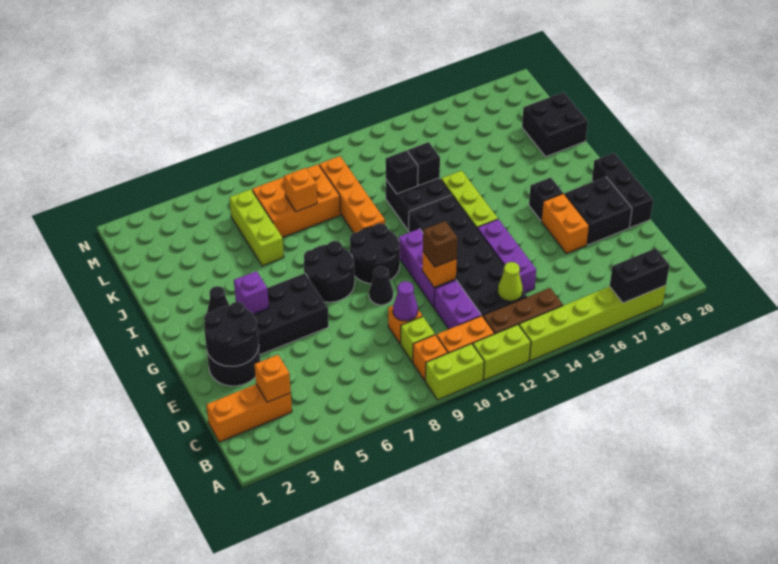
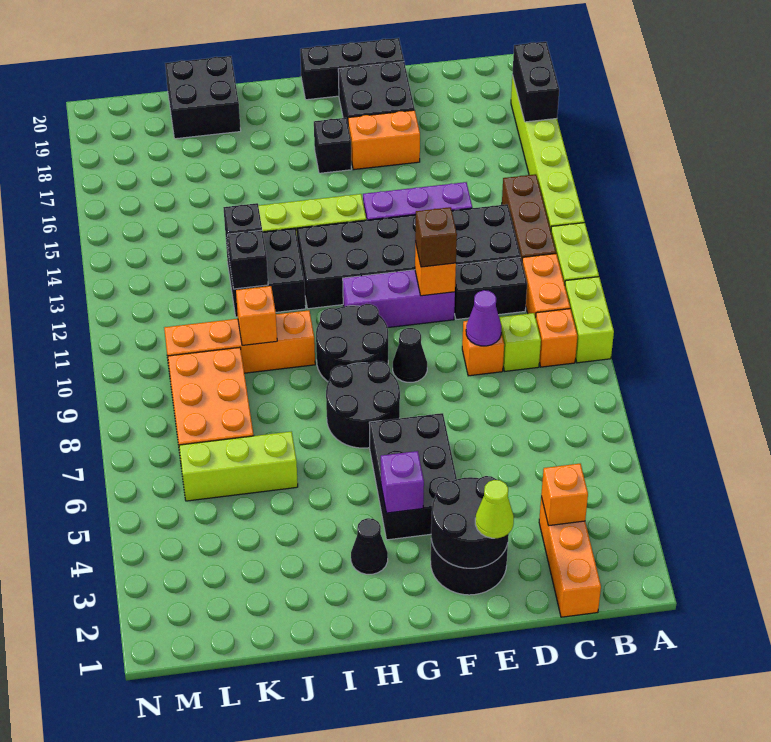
purple brick C11:D11 level 1 -> black brick C11:D11 level 1
lime cone C13 level 2 -> lime cone E2 level 3
orange brick K8 level 2 -> orange brick J10 level 2

